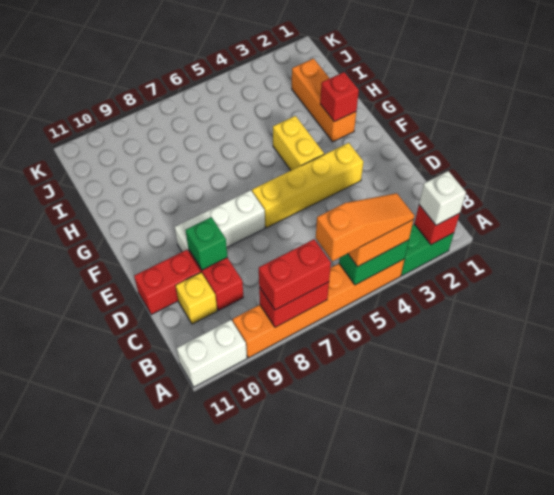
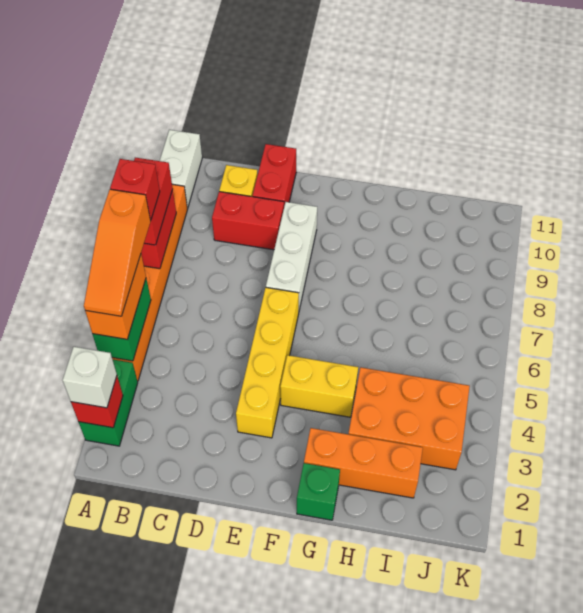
green brick D9 level 2 -> green brick G1 level 1
red brick G2 level 2 -> red brick A7 level 4
none -> orange brick H3:J4 level 1

